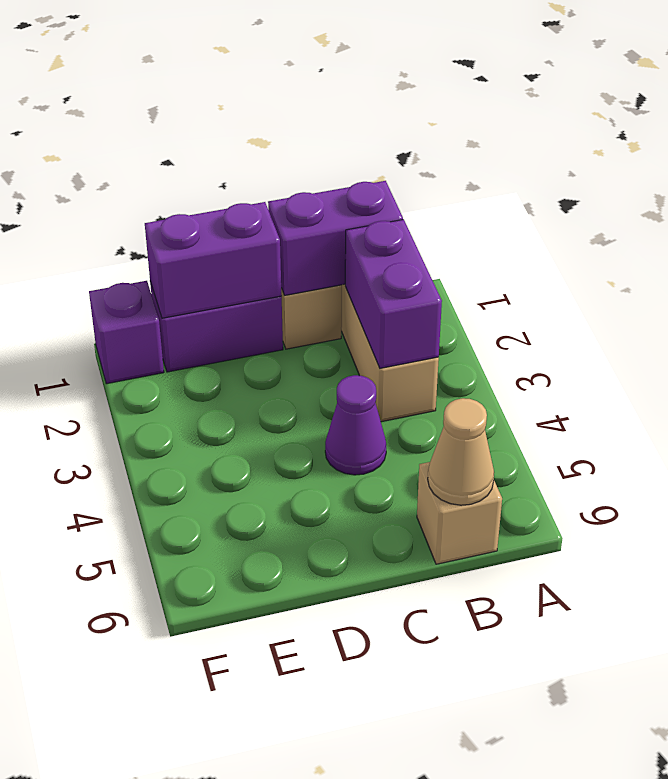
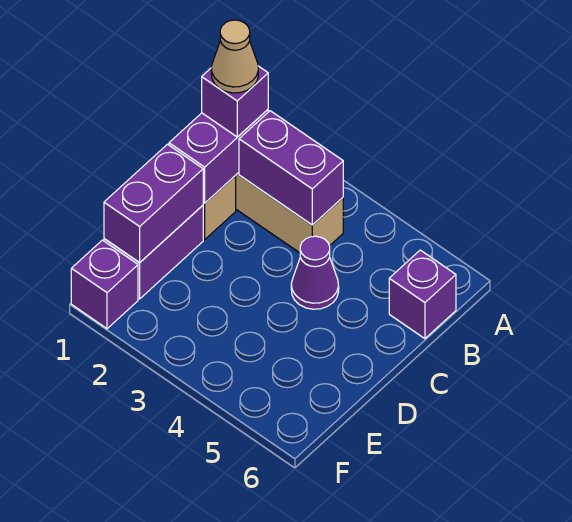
none -> purple brick B1 level 3
tan brick B6 level 1 -> purple brick B6 level 1
tan cone B6 level 2 -> tan cone B1 level 4

